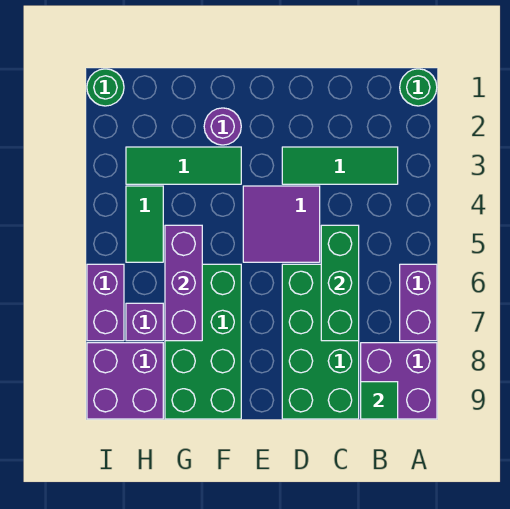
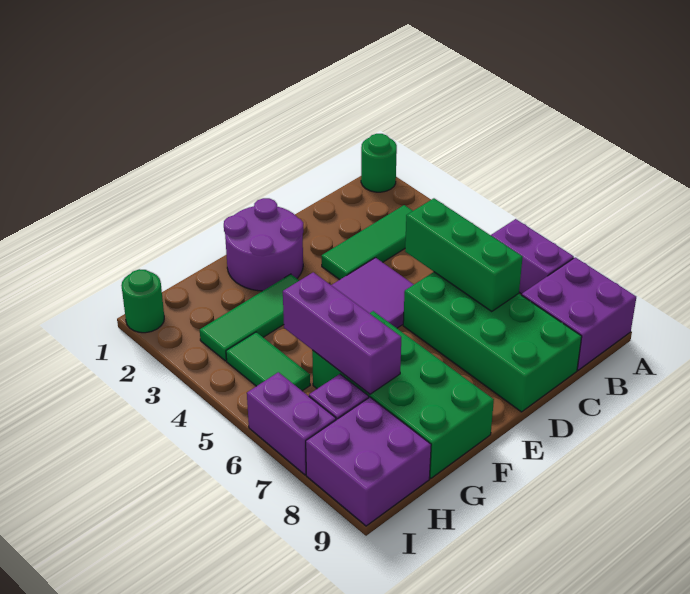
green tile B9 level 2 -> none
purple round brick F2 level 1 -> purple round brick E1:F2 level 1

